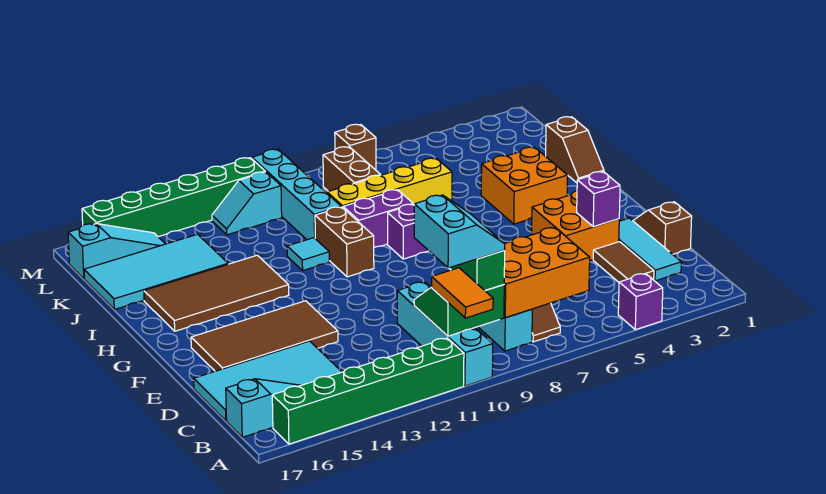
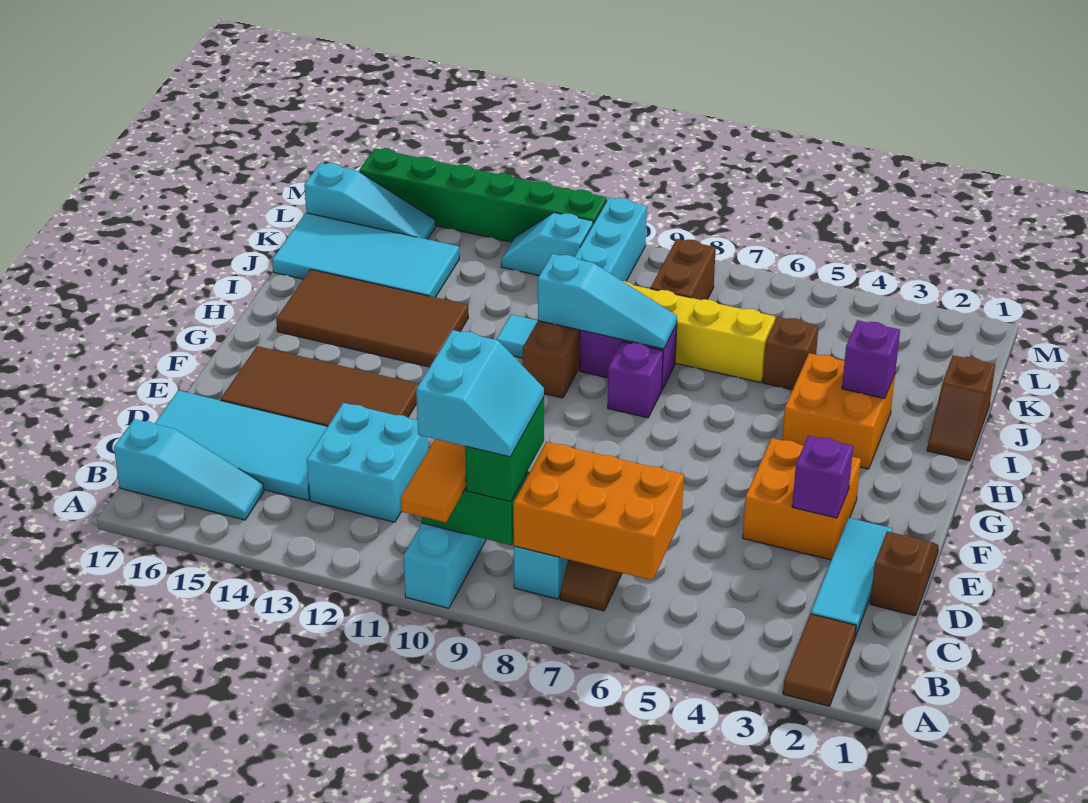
purple brick A4 level 1 -> purple brick I3 level 2
green brick A11:A16 level 1 -> none
brown tile C3:D3 level 1 -> brown tile A2:B2 level 1
none -> cyan brick C12:D13 level 1
none -> cyan slope I8:I10 level 2 top 10
brown brick M7 level 1 -> brown brick J5 level 1

